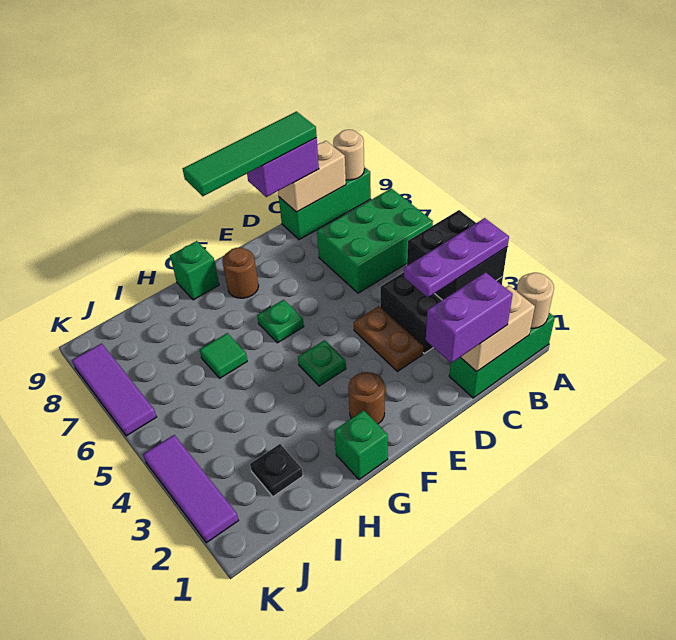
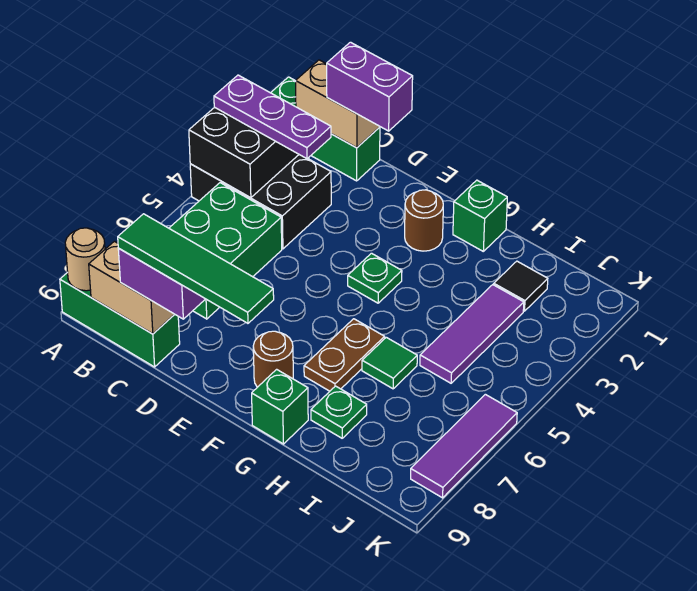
tan round brick A1 level 2 -> none
green brick A6:C7 level 1 -> green brick B5:C7 level 1
brown plate D3:D4 level 1 -> brown plate G6:G7 level 1
green plate F6 level 1 -> green plate H8 level 1
black plate I2 level 1 -> black tile I2 level 1
purple tile K2:K4 level 1 -> purple tile I3:I5 level 1

